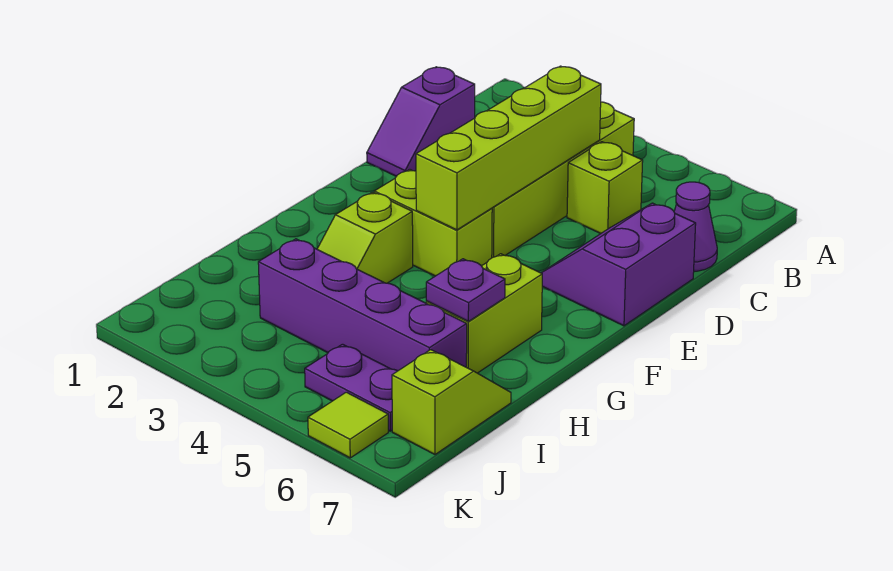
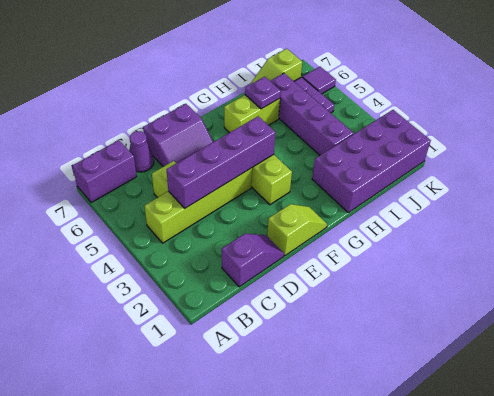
none -> purple brick A7:B7 level 1
lime brick C4:F4 level 2 -> purple brick C4:F4 level 2
lime slope G3:H3 level 1 top G -> lime slope E1:F1 level 1 top E
none -> purple brick H1:K2 level 1
lime tile K6 level 1 -> purple tile K6 level 1

